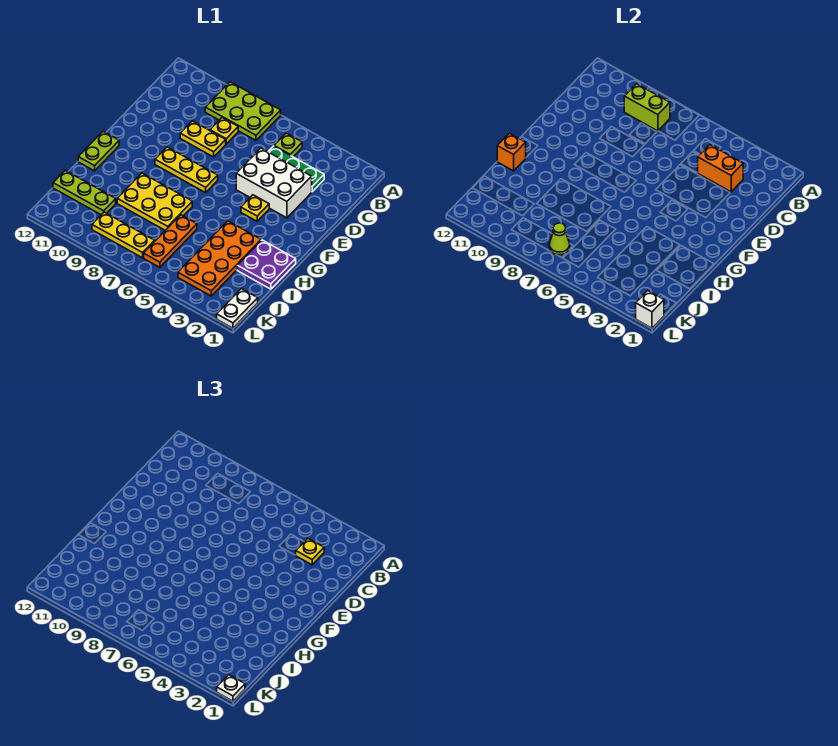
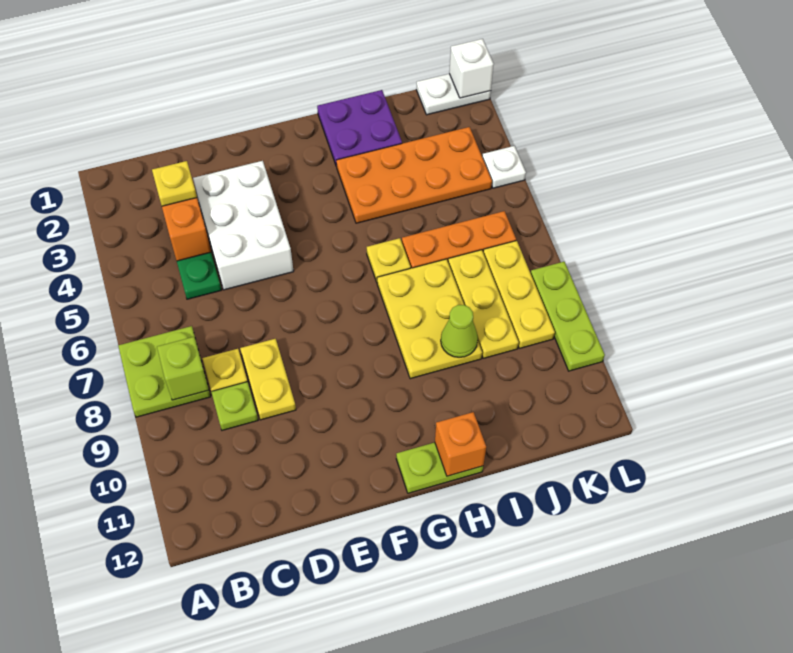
lime plate A7:B9 level 1 -> lime plate A7:B8 level 1
lime plate B5 level 1 -> lime plate C9 level 1
lime brick B8:B9 level 2 -> lime brick B8 level 2
yellow plate F4 level 1 -> yellow plate H6 level 1
yellow plate F7:F9 level 1 -> yellow plate J7:J9 level 1
lime plate J10:J12 level 1 -> lime plate L8:L10 level 1
lime cone K7 level 2 -> lime cone I9 level 2
white plate L1 level 3 -> white plate L4 level 1

